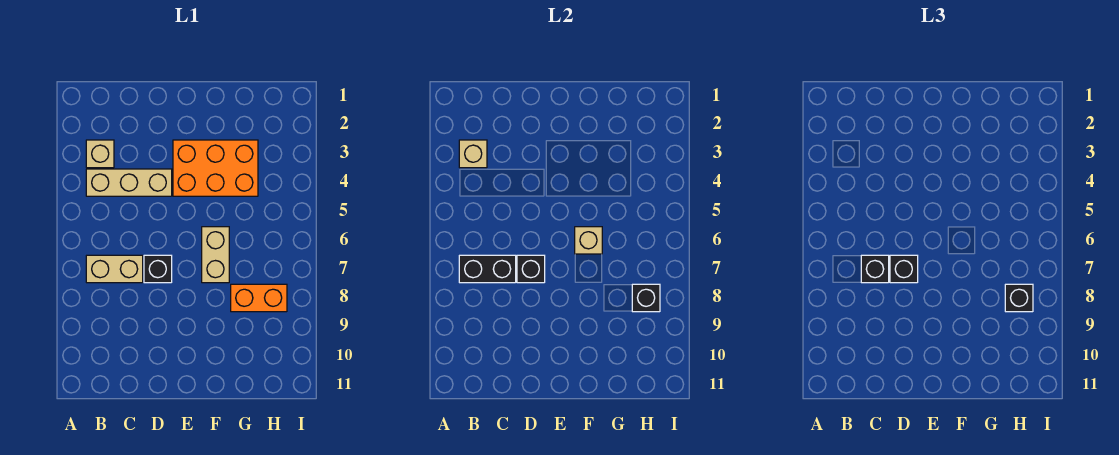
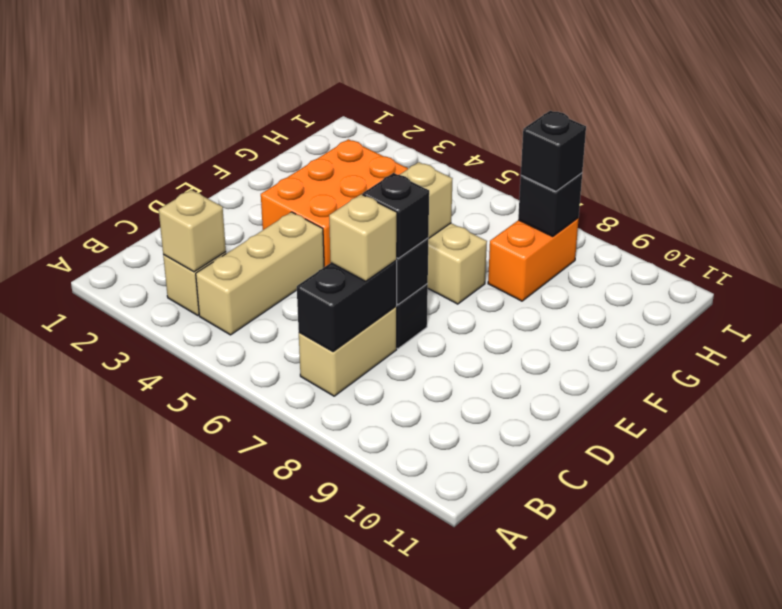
black brick C7 level 3 -> tan brick C7 level 3

